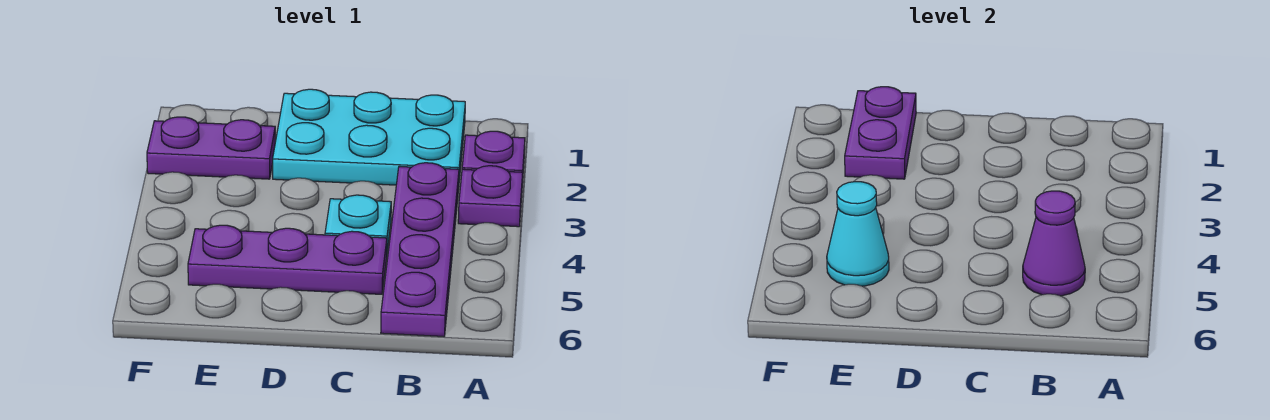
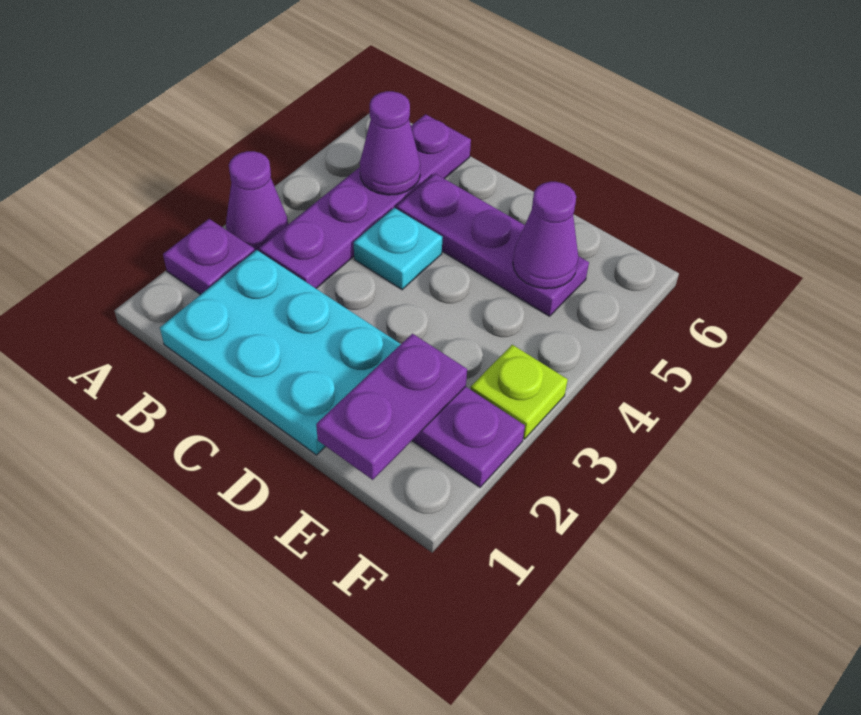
purple plate A3 level 1 -> purple cone A3 level 1
cyan cone E5 level 2 -> purple cone E5 level 2
none -> lime plate F3 level 1

